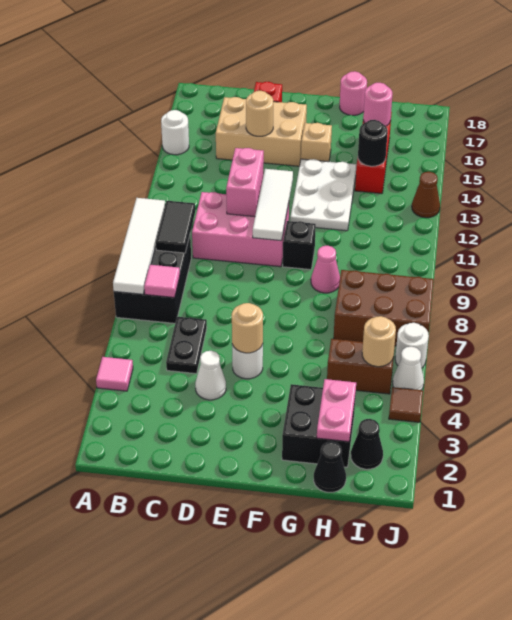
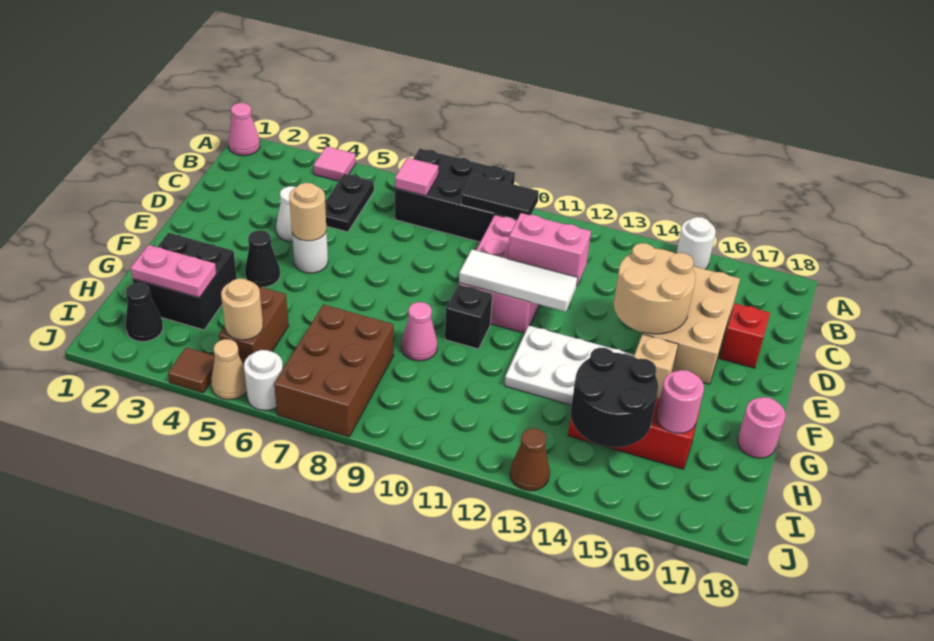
none -> pink cone A1 level 1
white tile A7:A10 level 2 -> none
black plate C5:C6 level 1 -> black plate B5:C5 level 1
tan round brick D15 level 2 -> tan round brick D14:E15 level 2
black cone H1 level 1 -> black cone F4 level 1
black round brick H14 level 2 -> black round brick H14:I15 level 2
white cone J5 level 1 -> tan cone J5 level 1

